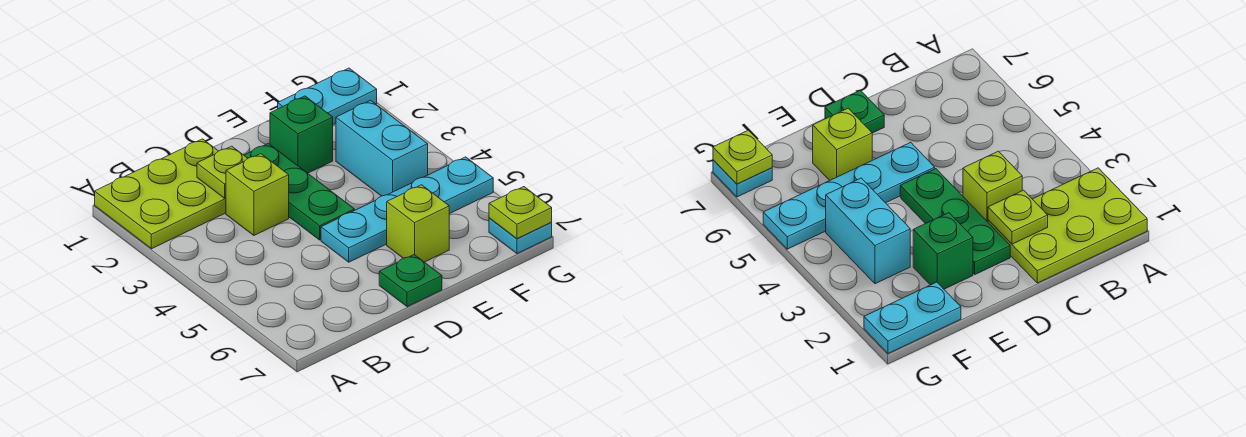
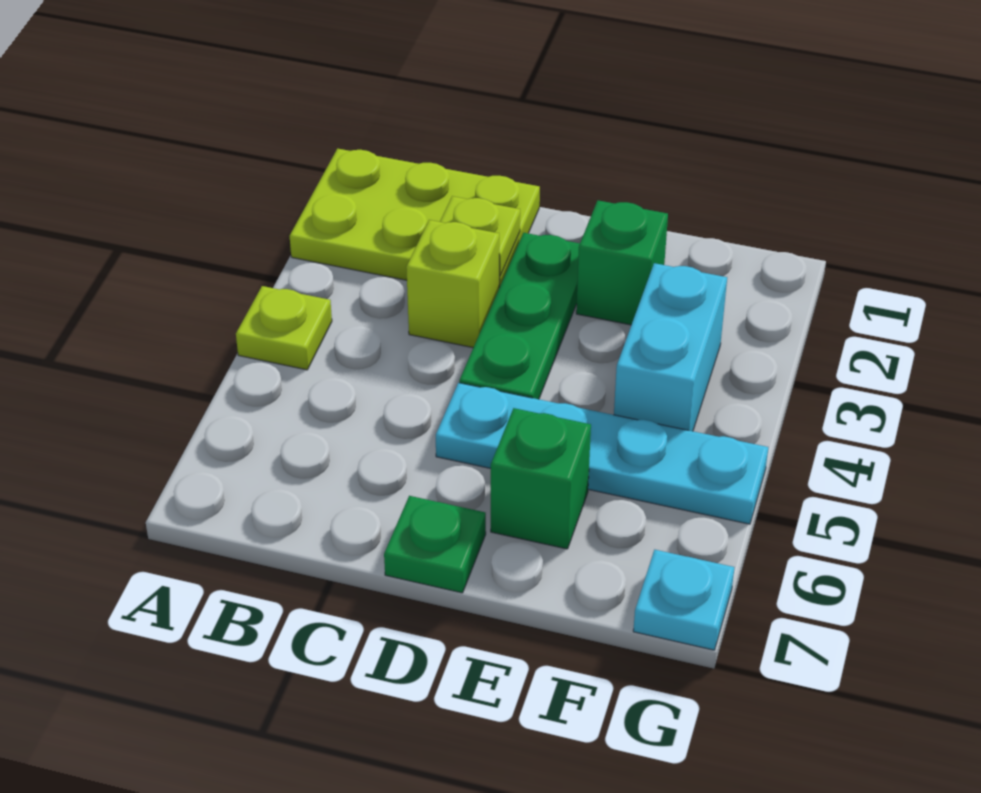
lime brick E6 level 1 -> green brick E6 level 1
cyan plate F1:G1 level 1 -> none
lime plate G7 level 2 -> lime plate A4 level 1

